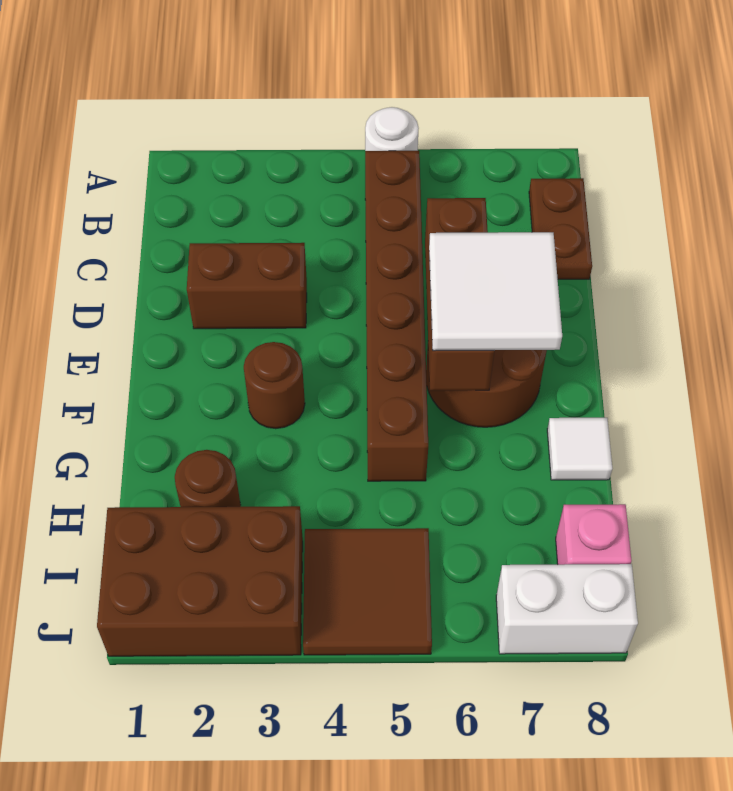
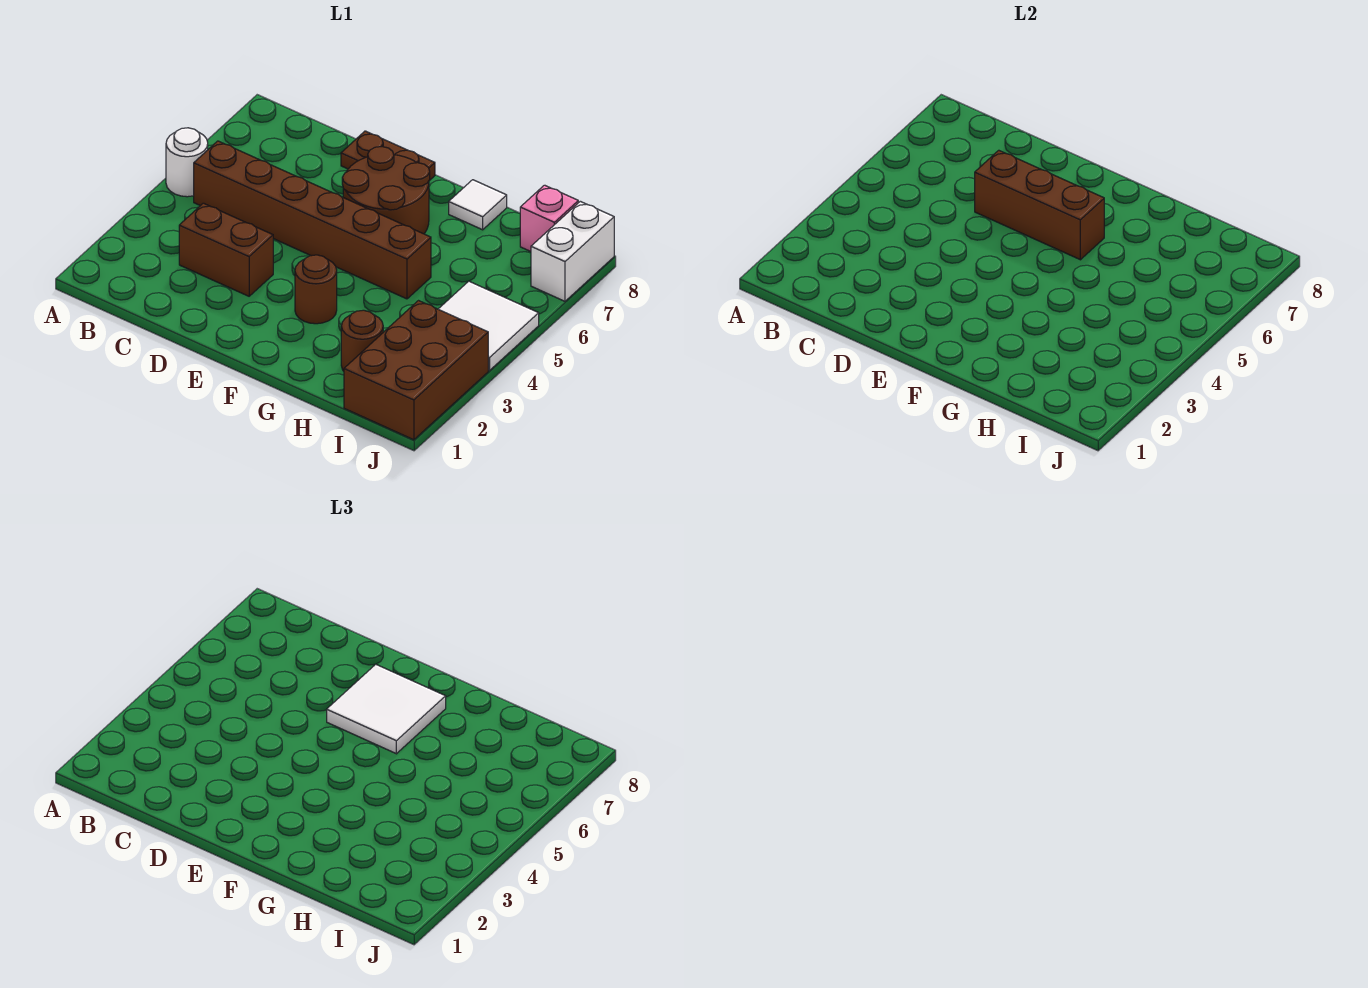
brown plate B8:C8 level 1 -> brown plate D8:E8 level 1
brown brick D2:D3 level 1 -> brown brick C3:D3 level 1
brown tile I4:J5 level 1 -> white tile I4:J5 level 1

